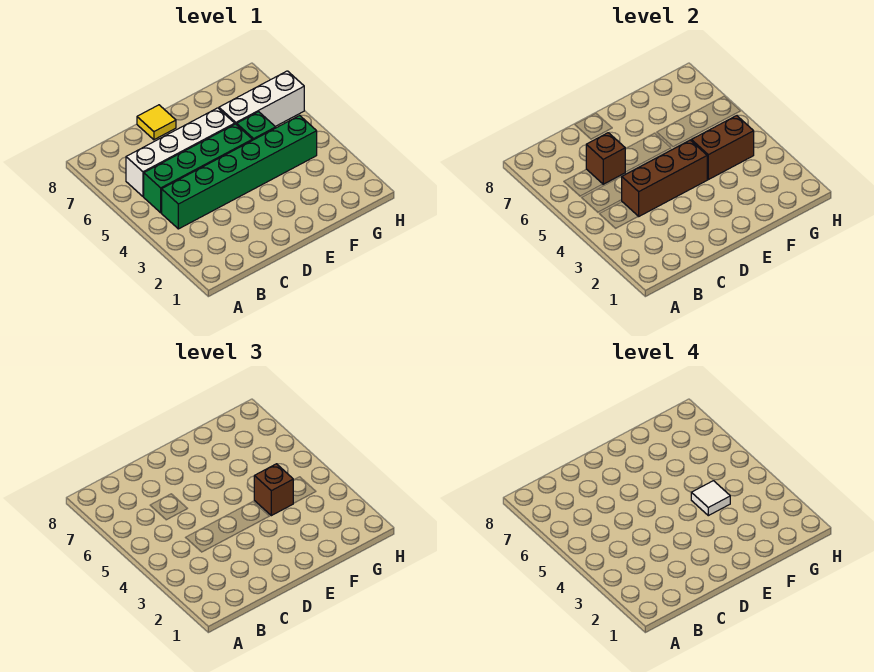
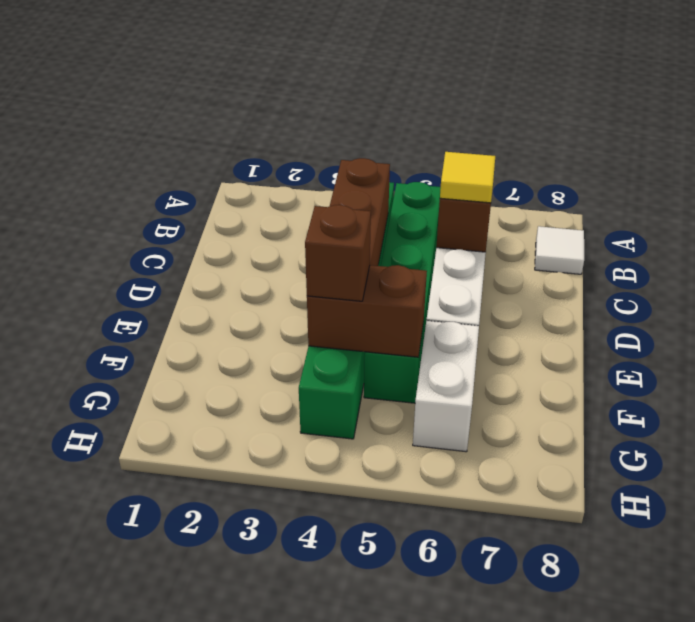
yellow tile D8 level 1 -> yellow tile C6 level 3
brown brick F4:G4 level 2 -> brown brick F4:F5 level 2
white tile F4 level 4 -> white tile B8 level 1
white brick F6:H6 level 1 -> white brick F6:G6 level 1

